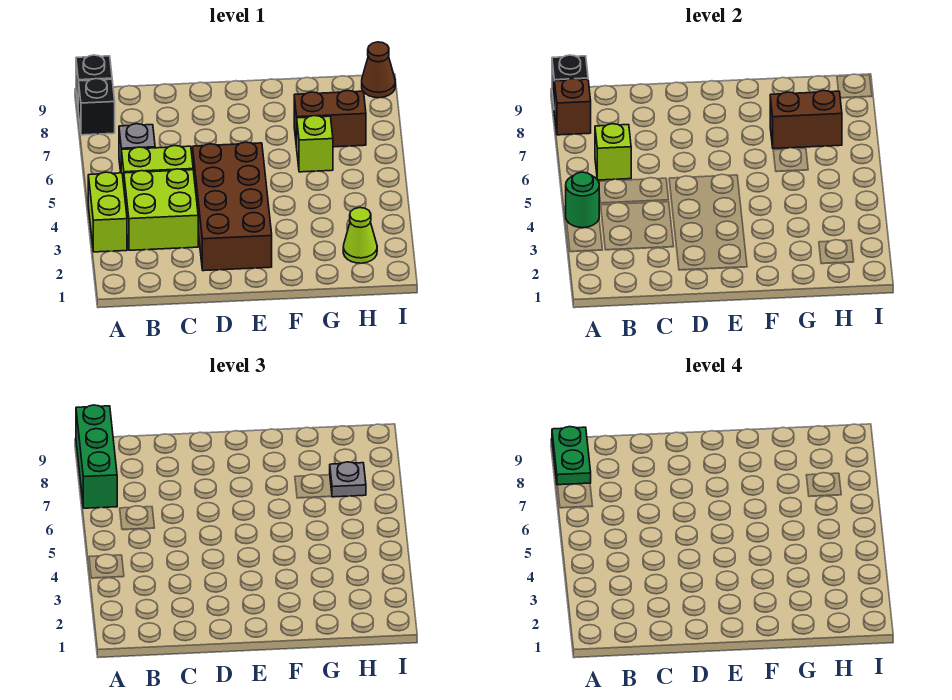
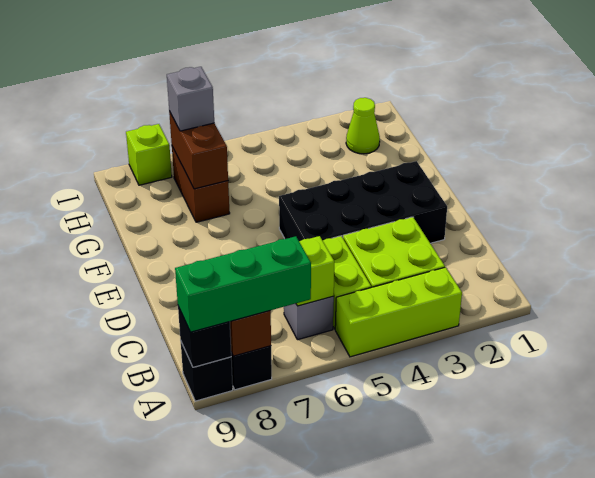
lime brick A3:A4 level 1 -> lime brick A3:A5 level 1
green round brick A4 level 2 -> none
green plate A8:A9 level 4 -> none
brown brick D2:E5 level 1 -> black brick D2:E5 level 1
lime brick G6 level 1 -> lime brick I8 level 1
grey plate H7 level 3 -> grey brick H7 level 3
brown cone I9 level 1 -> none

